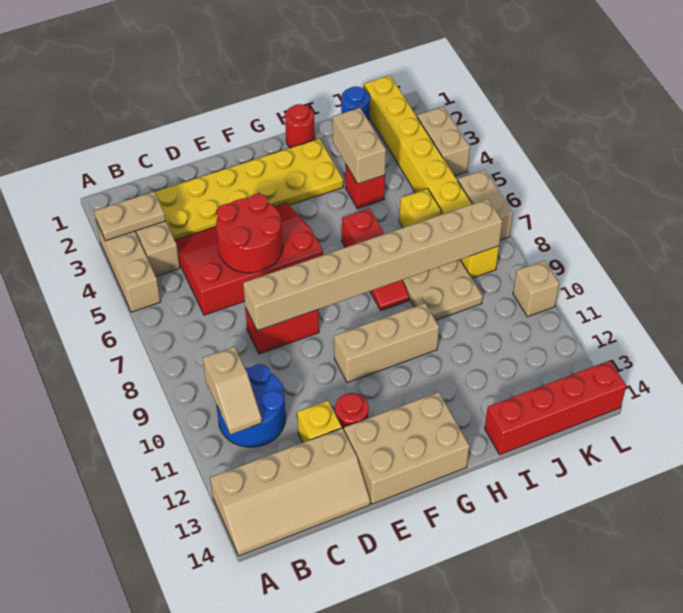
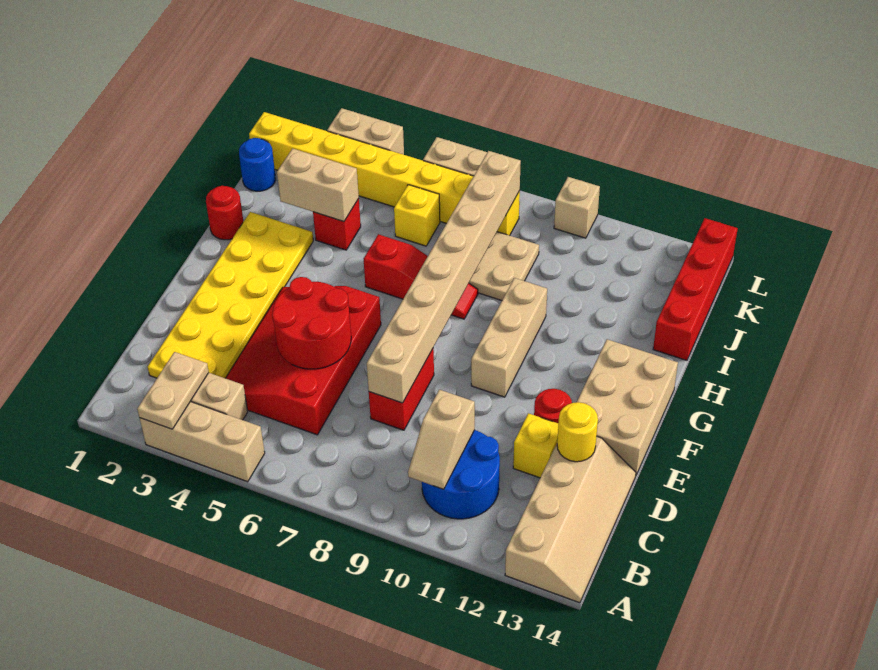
tan slope B10:B11 level 2 top 10 -> tan slope B10:C10 level 2 top C
none -> yellow round brick D13 level 2

